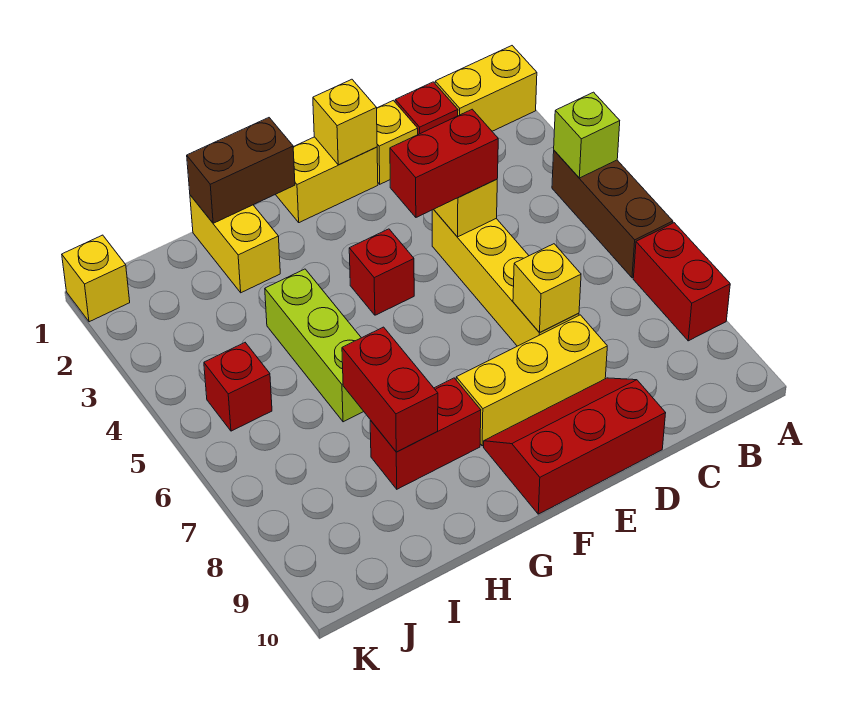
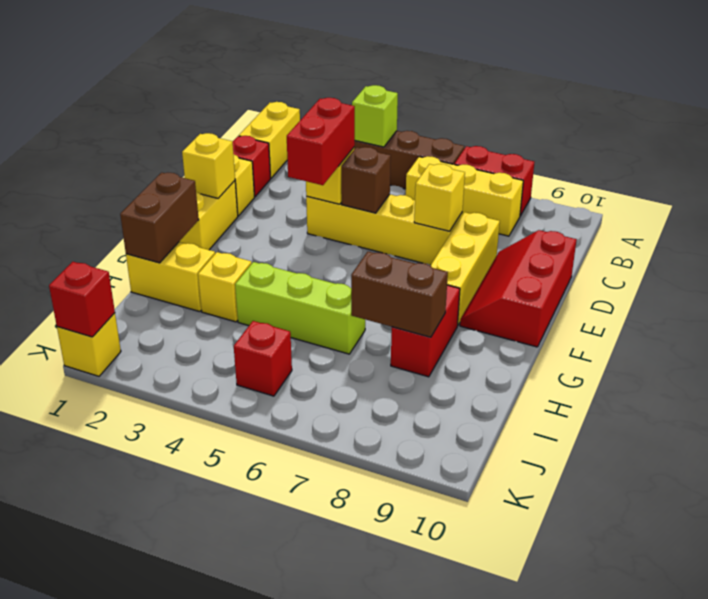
none -> yellow brick B6:B8 level 1
none -> brown brick D5 level 2
red brick F4 level 1 -> red brick K1 level 2
none -> yellow brick H3 level 1
red brick H7:H8 level 2 -> brown brick H7:H8 level 2

